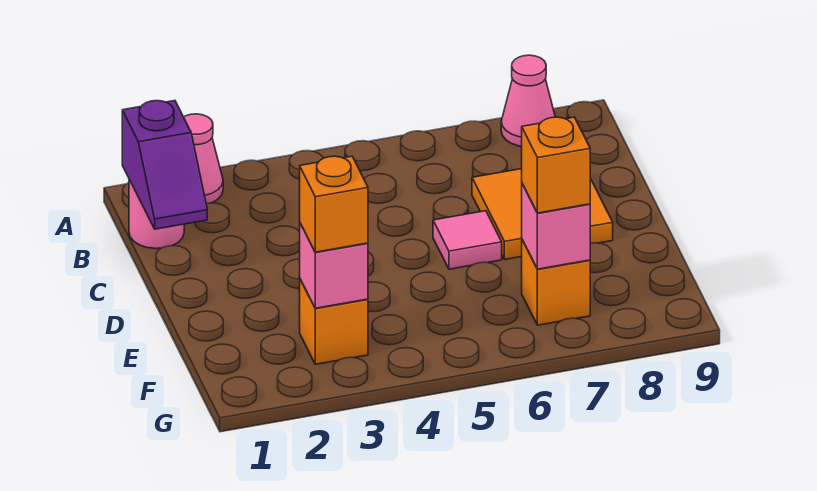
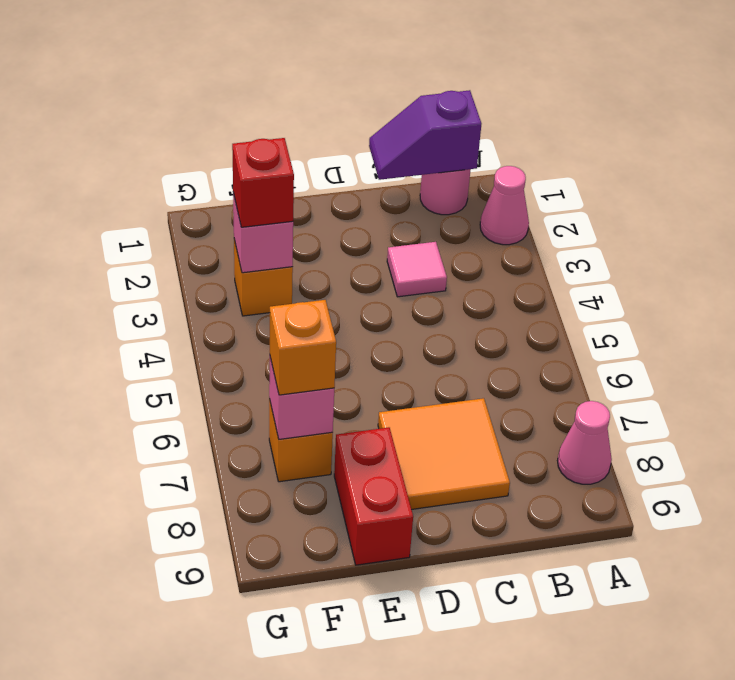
pink tile D6 level 1 -> pink tile C3 level 1
none -> red brick E8:E9 level 1
orange brick F3 level 3 -> red brick F3 level 3

